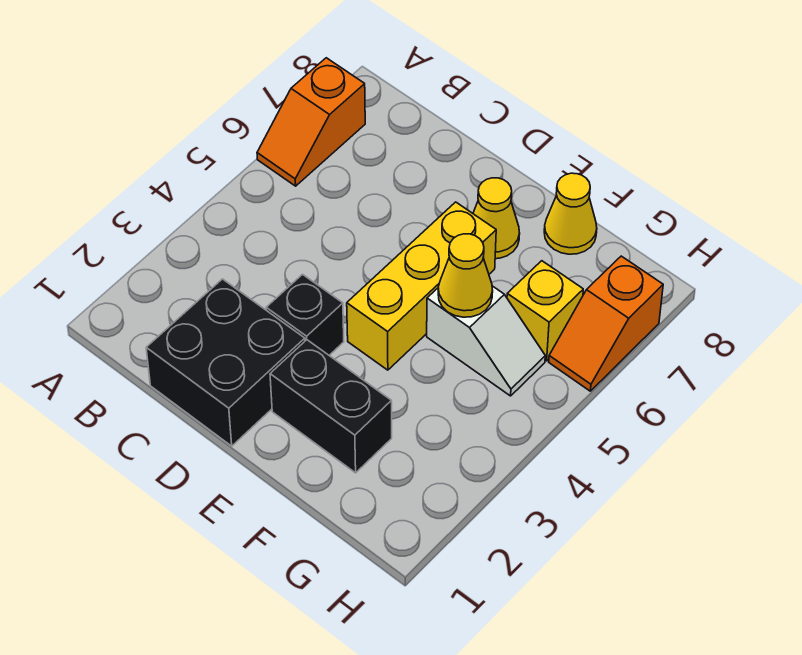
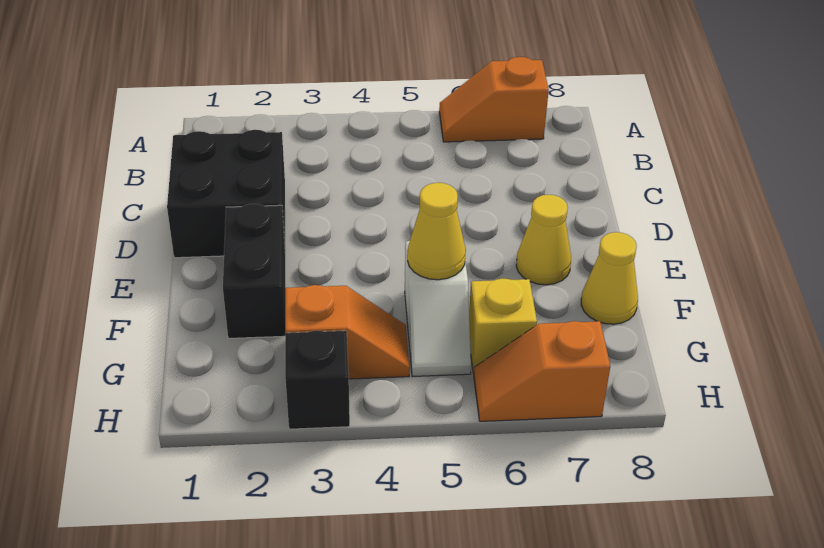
black brick D3 level 1 -> black brick H3 level 1
yellow brick E4:E6 level 1 -> none
none -> orange slope G3:G4 level 1 top 3

